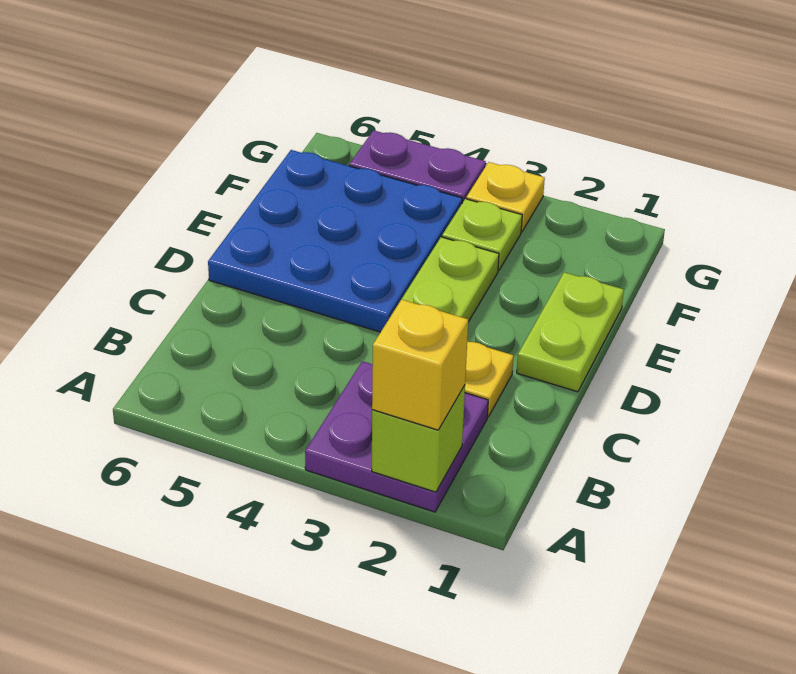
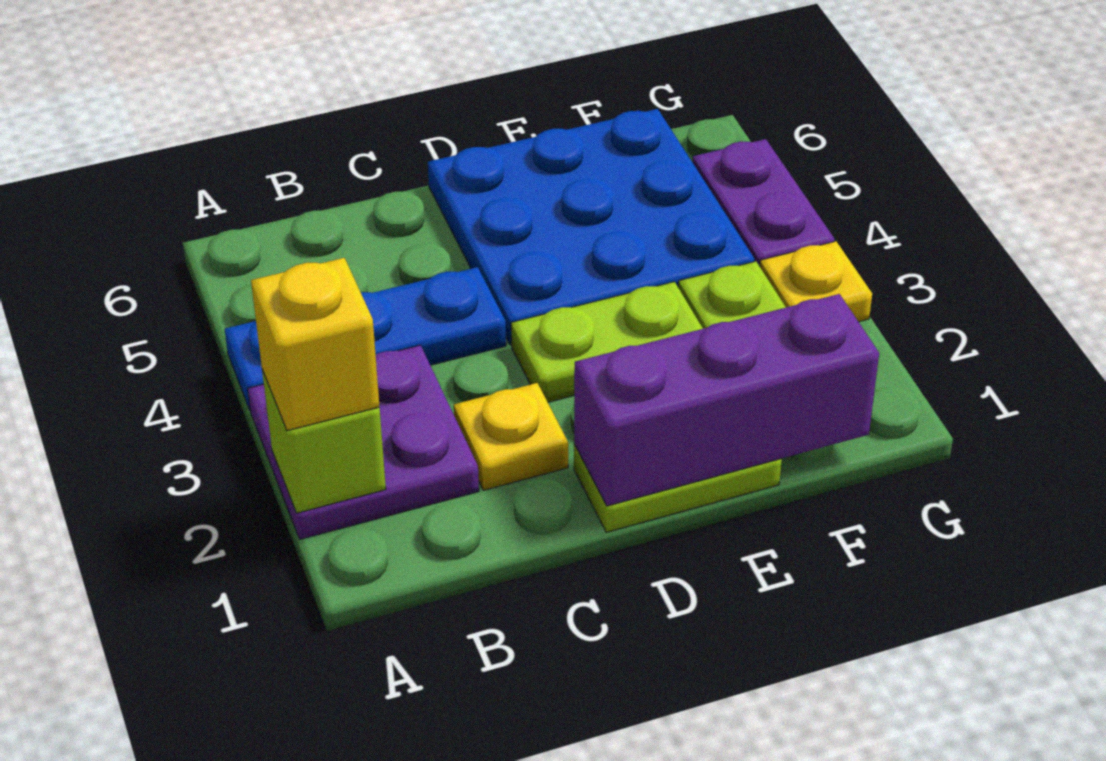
none -> blue plate A4:C4 level 1
none -> purple brick D1:F1 level 2

